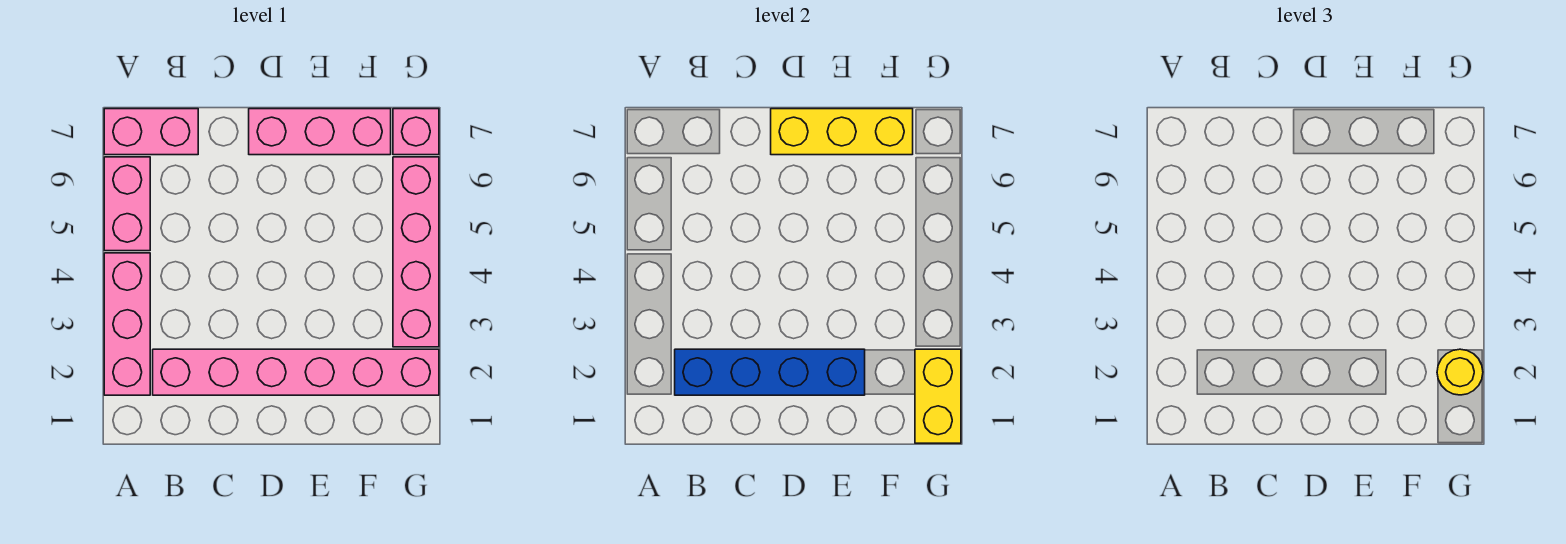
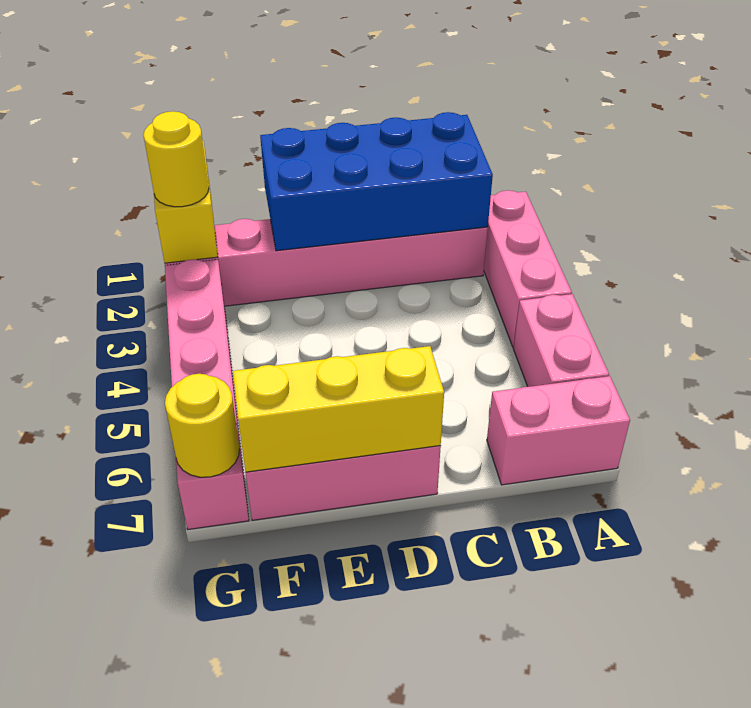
blue brick B2:E2 level 2 -> blue brick B1:E2 level 2
none -> yellow round brick G7 level 2

